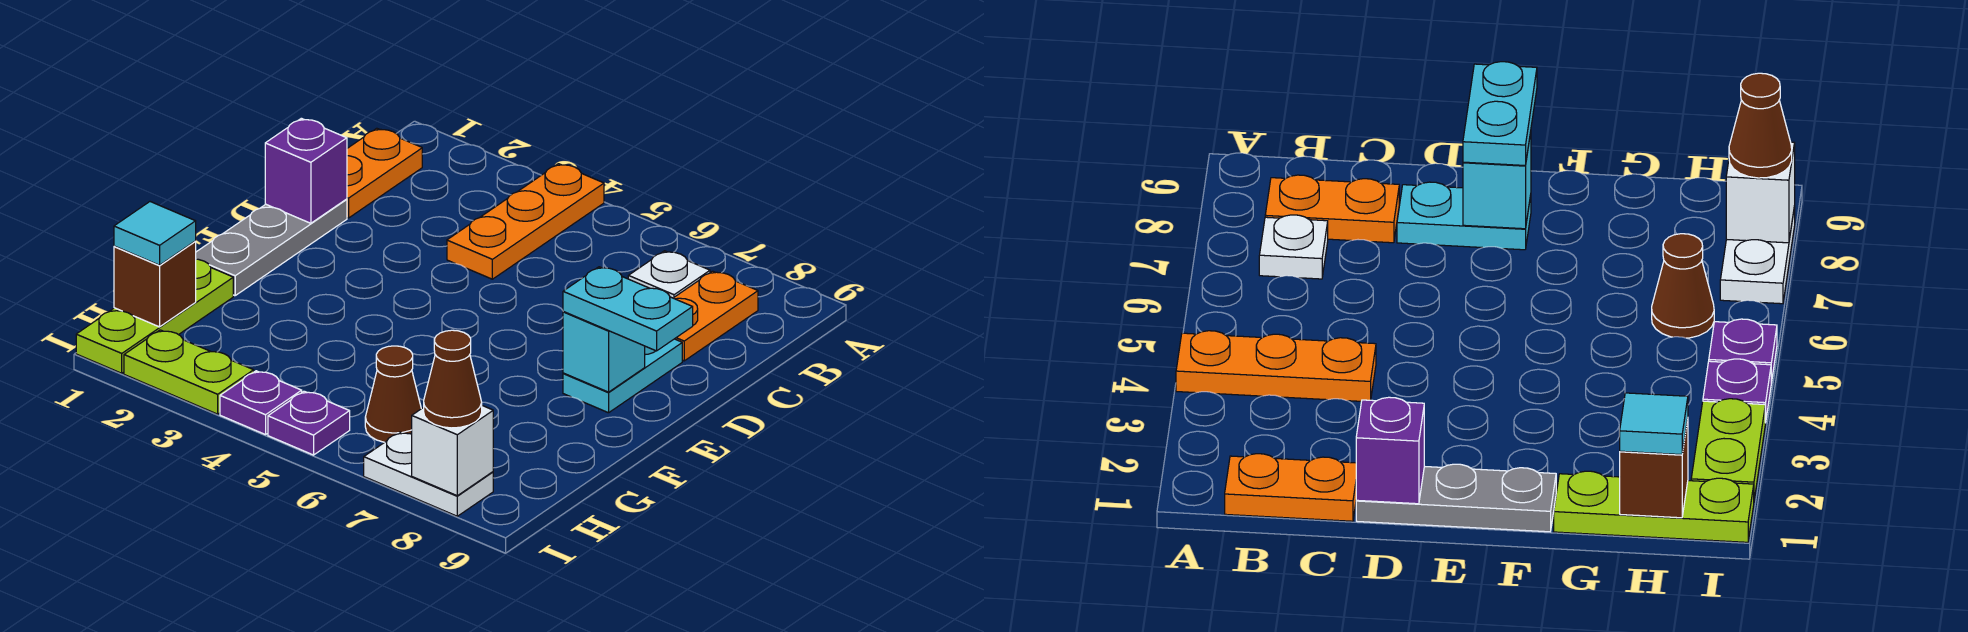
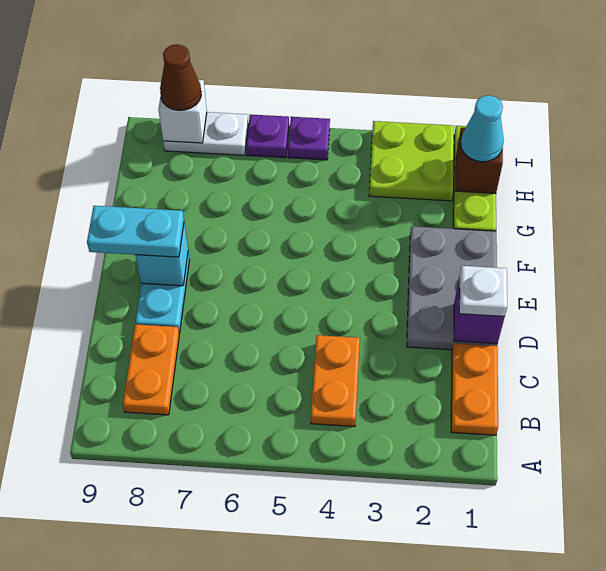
orange plate A4:C4 level 1 -> orange plate B4:C4 level 1
white plate B7 level 1 -> white plate D1 level 3
grey plate D1:F1 level 1 -> grey plate D1:F2 level 1
cyan tile H1 level 3 -> cyan cone H1 level 3
brown cone H6 level 1 -> none
lime plate I2:I3 level 1 -> lime plate H2:I3 level 1
purple plate I4 level 1 -> purple plate I6 level 1

